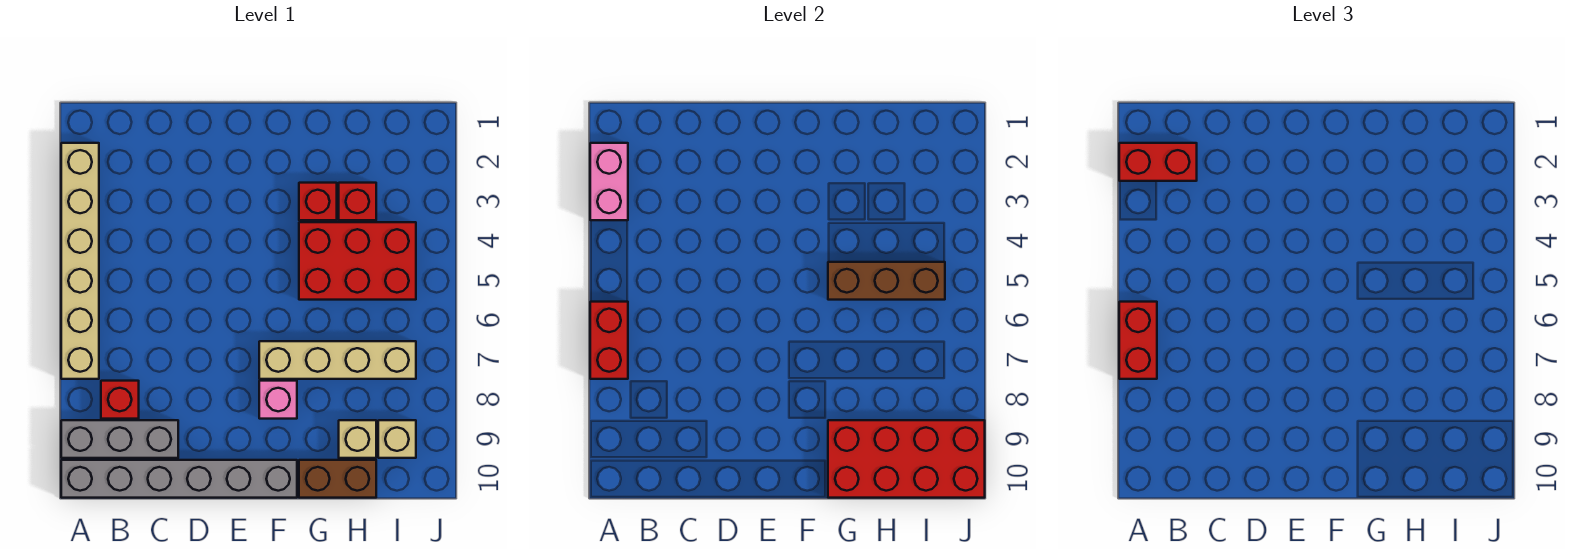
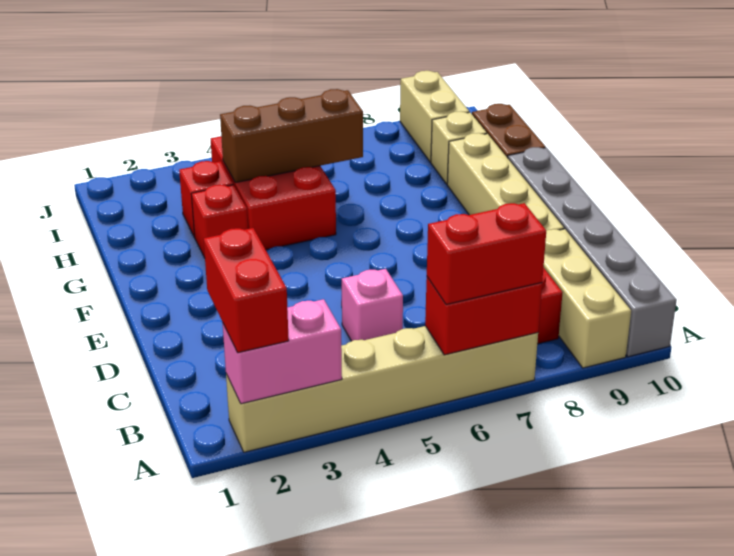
grey brick A9:C9 level 1 -> tan brick A9:C9 level 1
tan brick F7:I7 level 1 -> tan brick D9:G9 level 1
pink brick F8 level 1 -> pink brick C5 level 1
brown brick G5:I5 level 2 -> brown brick H4:H6 level 2
red brick G9:J10 level 2 -> none
tan brick I9 level 1 -> tan brick I9:J9 level 1

